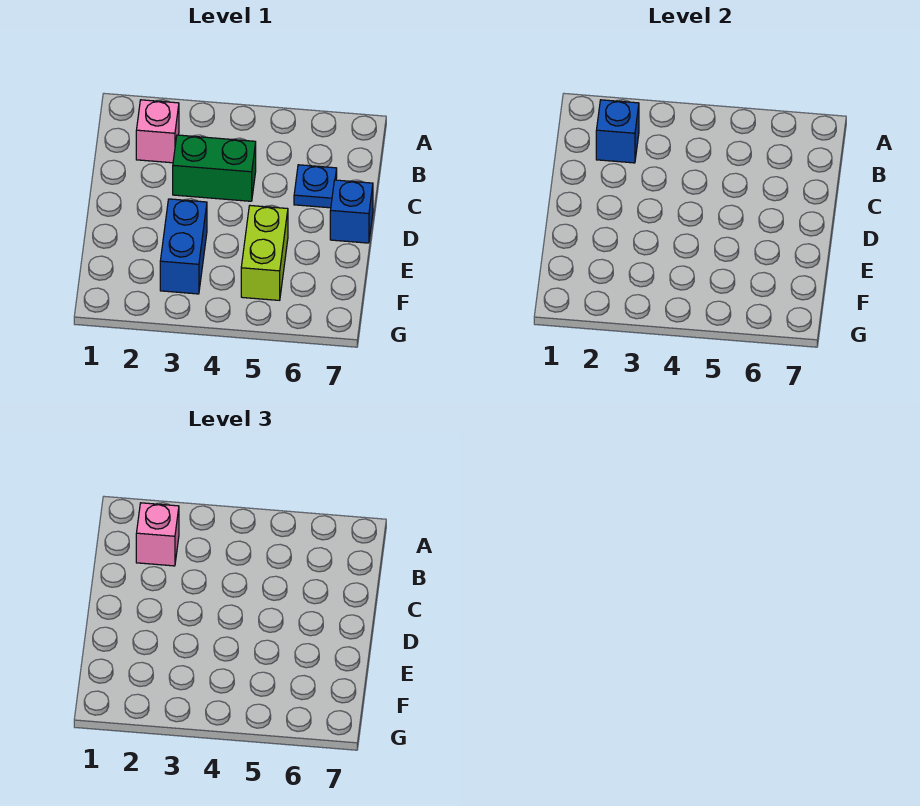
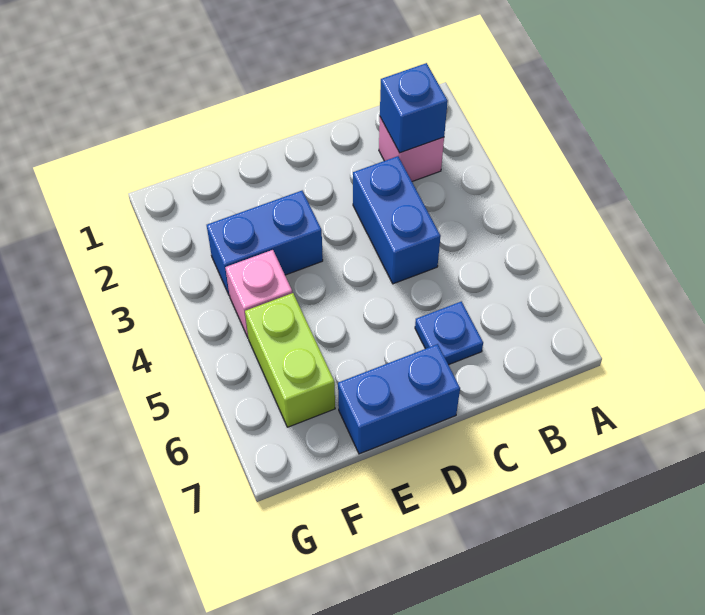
pink brick B2 level 3 -> pink brick F4 level 1
green brick C3:C4 level 1 -> blue brick C3:C4 level 1
blue brick D7 level 1 -> blue brick D7:E7 level 1
lime brick E5:F5 level 1 -> lime brick F5:F6 level 1

